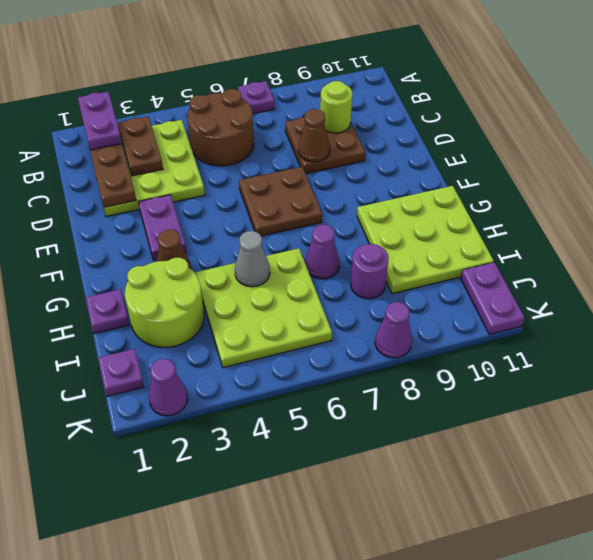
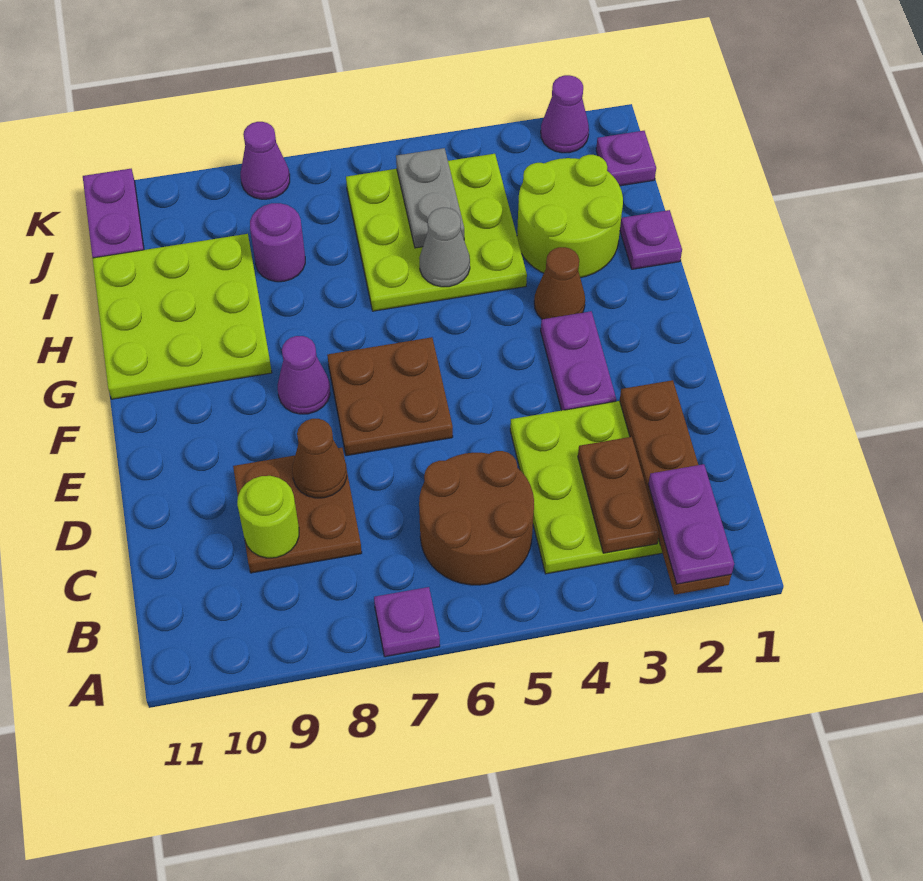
purple cone H7 level 1 -> purple cone F8 level 1
none -> grey plate I5:J5 level 2

